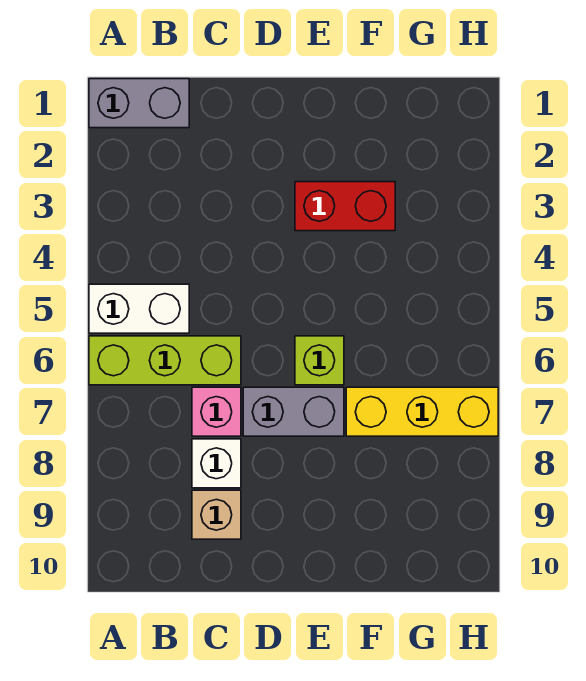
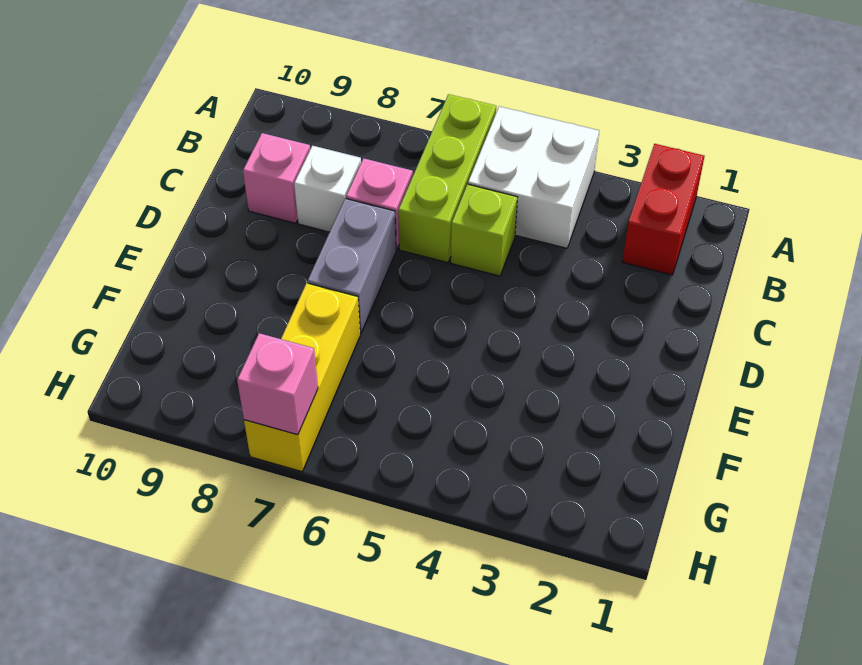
grey brick A1:B1 level 1 -> none
white brick A5:B5 level 1 -> white brick A4:B5 level 1
tan brick C9 level 1 -> pink brick C9 level 1
red brick E3:F3 level 1 -> red brick A2:B2 level 1
lime brick E6 level 1 -> lime brick C5 level 1
none -> pink brick H7 level 2

